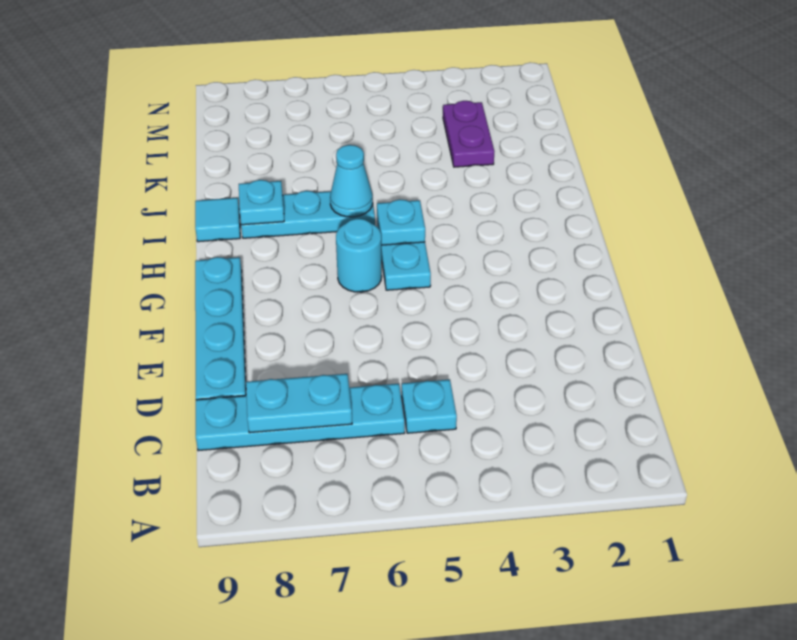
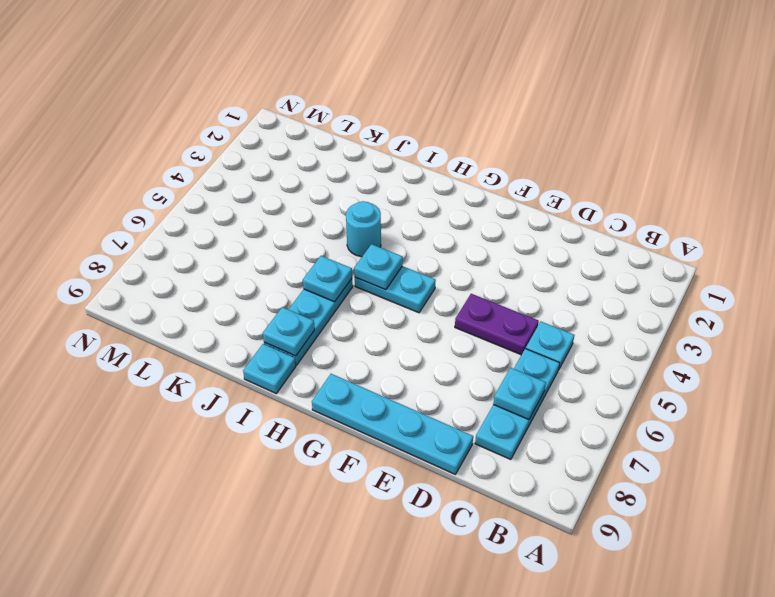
cyan plate C6:C9 level 1 -> cyan plate C6:C8 level 1
cyan plate C7:C8 level 2 -> cyan plate C7 level 2
cyan round brick G6 level 1 -> cyan round brick I4 level 1
cyan cone I6 level 2 -> cyan plate I6 level 2
cyan tile I9 level 1 -> cyan plate I9 level 1
purple plate K3:L3 level 1 -> purple plate D5:E5 level 1

